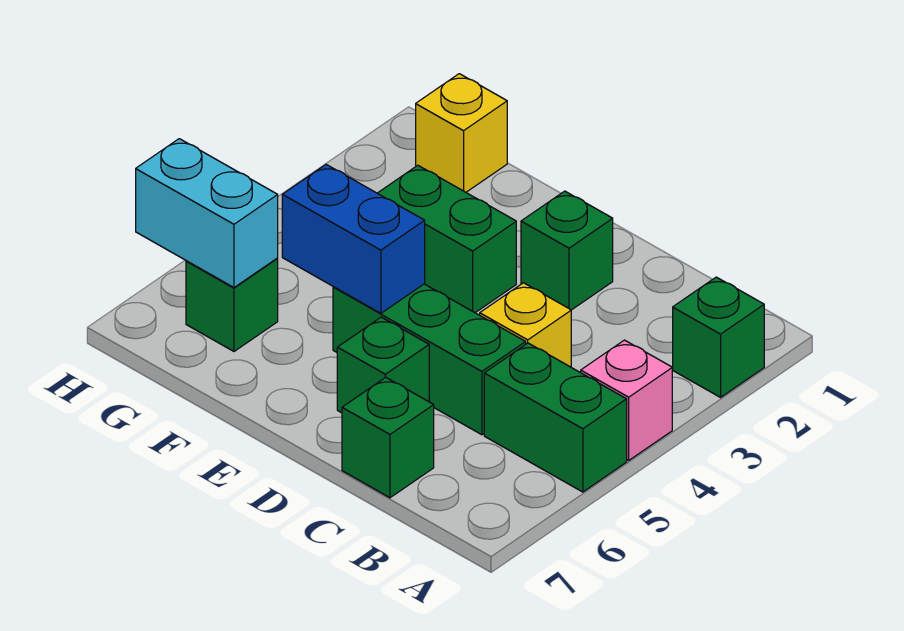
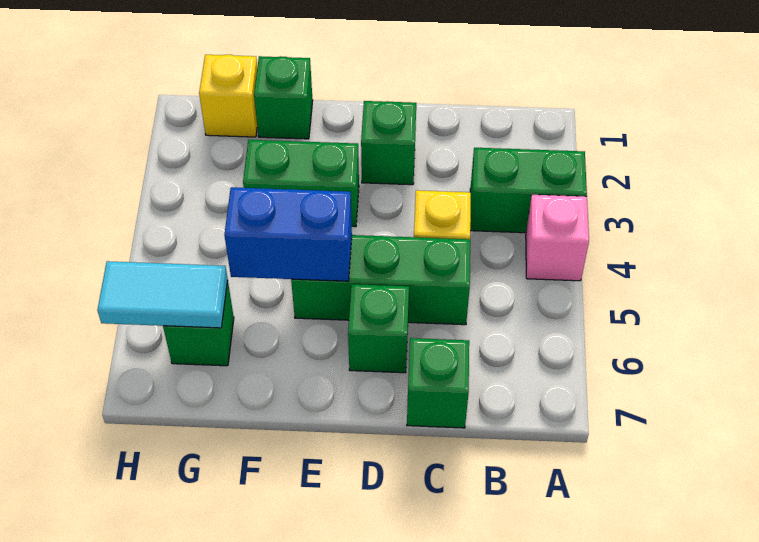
green brick A2 level 1 -> green brick F1 level 1
green brick A5:B5 level 1 -> green brick A3:B3 level 1
cyan brick G6:H6 level 2 -> cyan tile G6:H6 level 2

